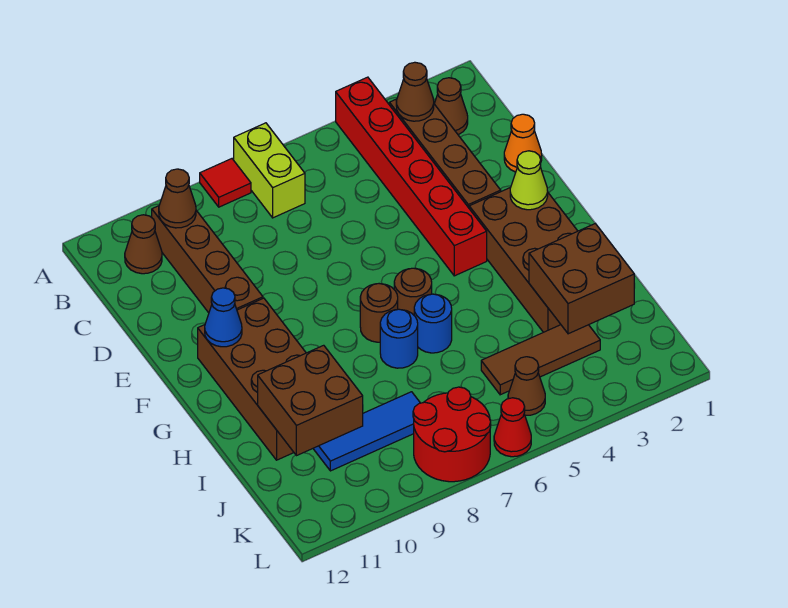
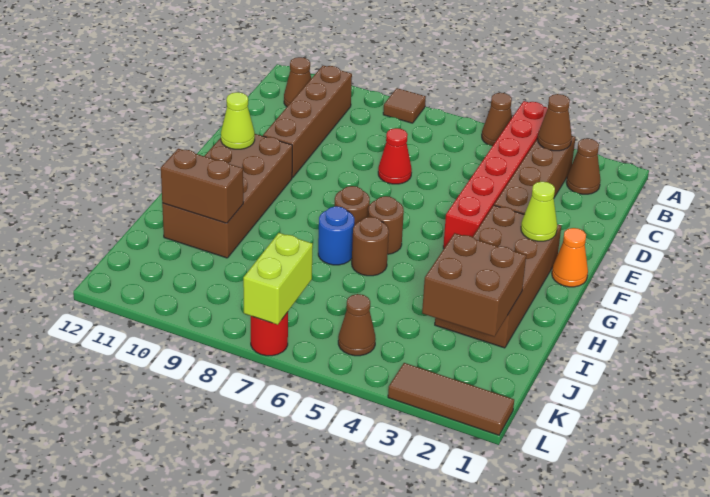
lime brick A7:B7 level 1 -> lime brick K7:L7 level 2
red tile A8 level 1 -> brown tile A8 level 1
brown cone B10 level 2 -> brown cone A5 level 1
orange cone D1 level 1 -> orange cone F1 level 1
blue cone F11 level 2 -> lime cone F11 level 2
blue round brick H6 level 1 -> brown round brick H6 level 1
brown brick I10:J11 level 2 -> brown brick I10:I11 level 2
brown tile J3:J5 level 1 -> brown tile L1:L3 level 1
blue tile J8:J10 level 1 -> none
red round brick K7:L8 level 1 -> red round brick L7 level 1
red cone L6 level 1 -> red cone D7 level 1

